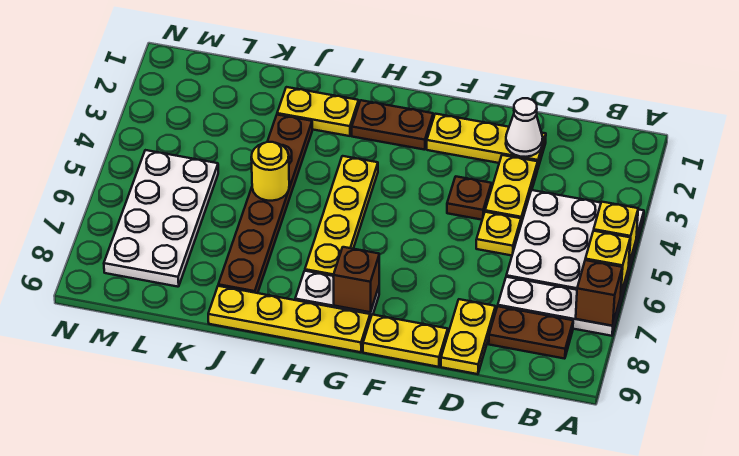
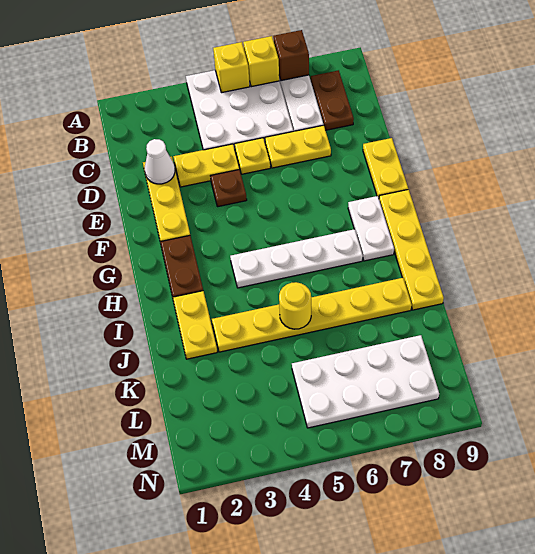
yellow plate D8:D9 level 1 -> yellow plate D6:D7 level 1
brown brick G8 level 2 -> none
yellow plate H4:H7 level 1 -> white plate H4:H7 level 1
brown plate J3:J8 level 1 -> yellow plate J3:J8 level 1

